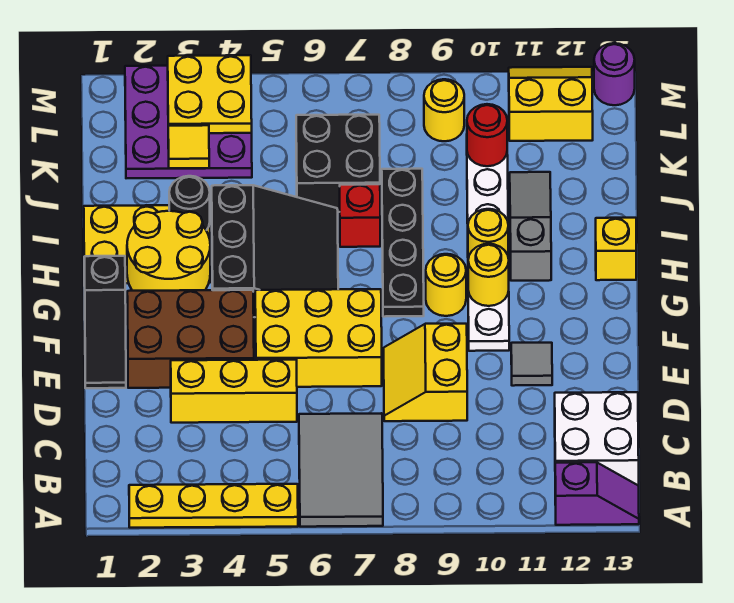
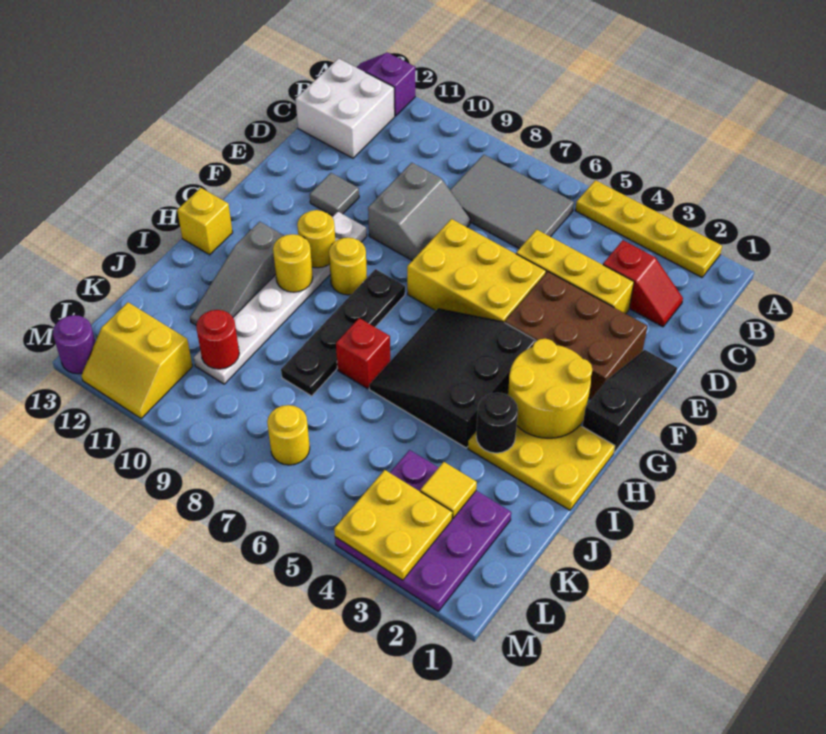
grey tile A6:C7 level 1 -> grey tile B6:C8 level 1
none -> red slope C2:C3 level 1 top 3
yellow slope D8:E9 level 1 top 9 -> grey slope D8:E9 level 1 top 9
black brick J6:K7 level 1 -> none
yellow round brick L9 level 1 -> yellow round brick L7 level 1

